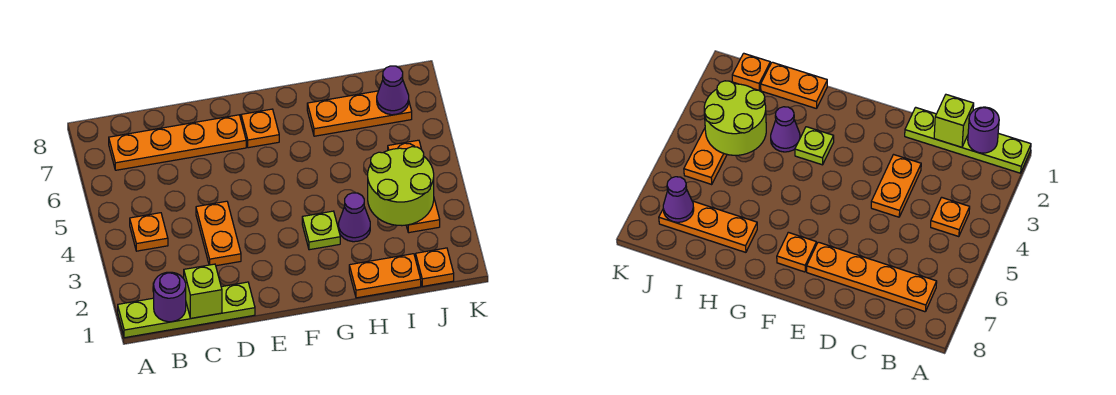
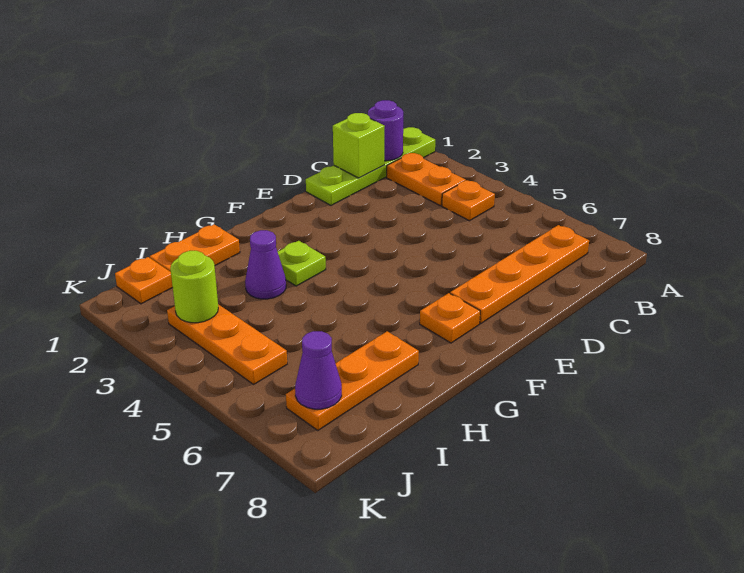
orange plate D3:D4 level 1 -> orange plate B2:B3 level 1
lime round brick I3:J4 level 2 -> lime round brick J3 level 2

